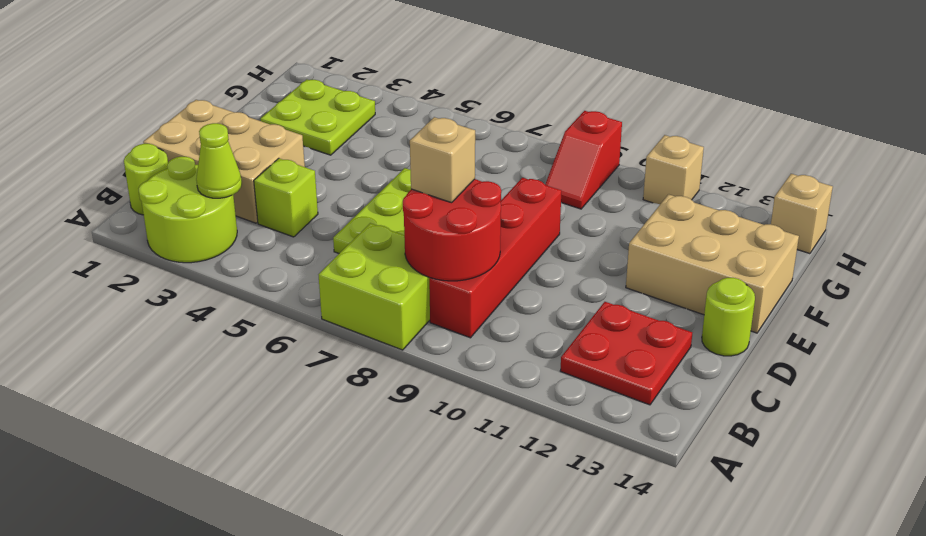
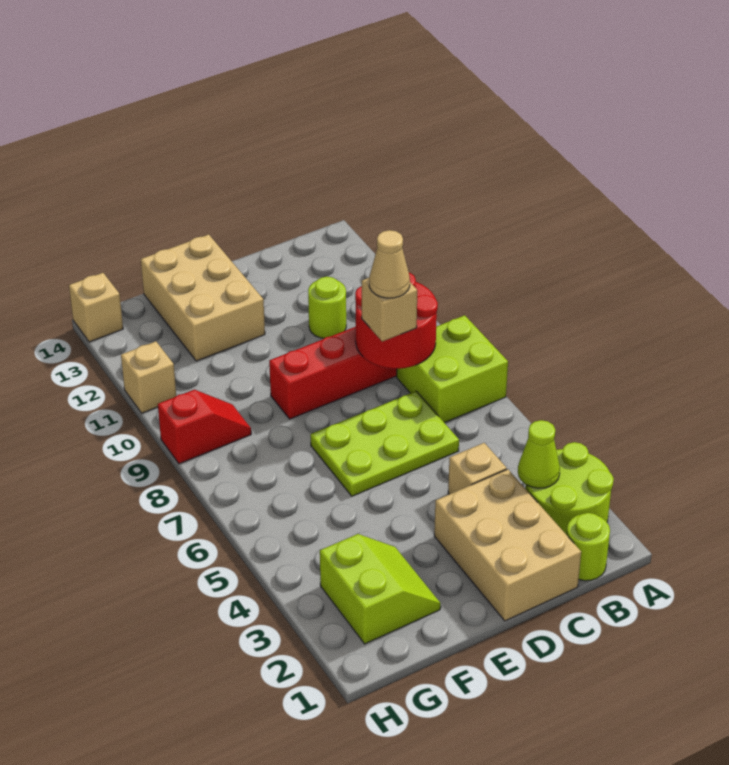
red plate B12:C13 level 1 -> none
lime brick C4 level 1 -> tan brick C4 level 1
none -> tan cone C8 level 4
lime round brick D14 level 1 -> lime round brick C11 level 1
lime plate F2:G3 level 1 -> lime slope F2:G3 level 1 top G

